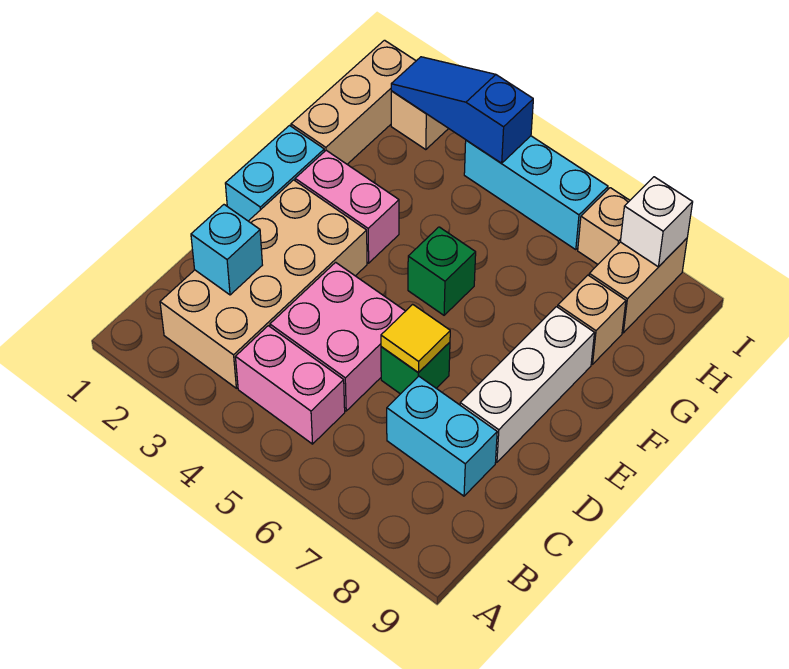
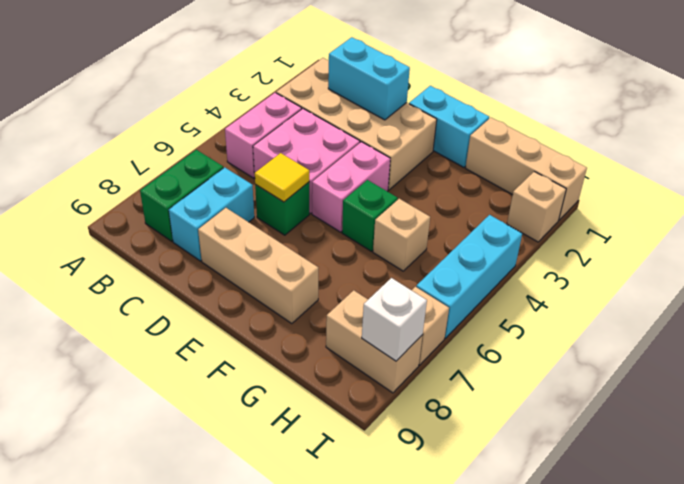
none -> green brick B7:B8 level 1
cyan brick C2 level 2 -> cyan brick C2:D2 level 2
white brick D8:F8 level 1 -> tan brick D8:F8 level 1
pink brick F2:F3 level 1 -> pink brick E4:E5 level 1
tan brick G8 level 1 -> tan brick G5 level 1
blue slope I2:I4 level 2 top 4 -> none

